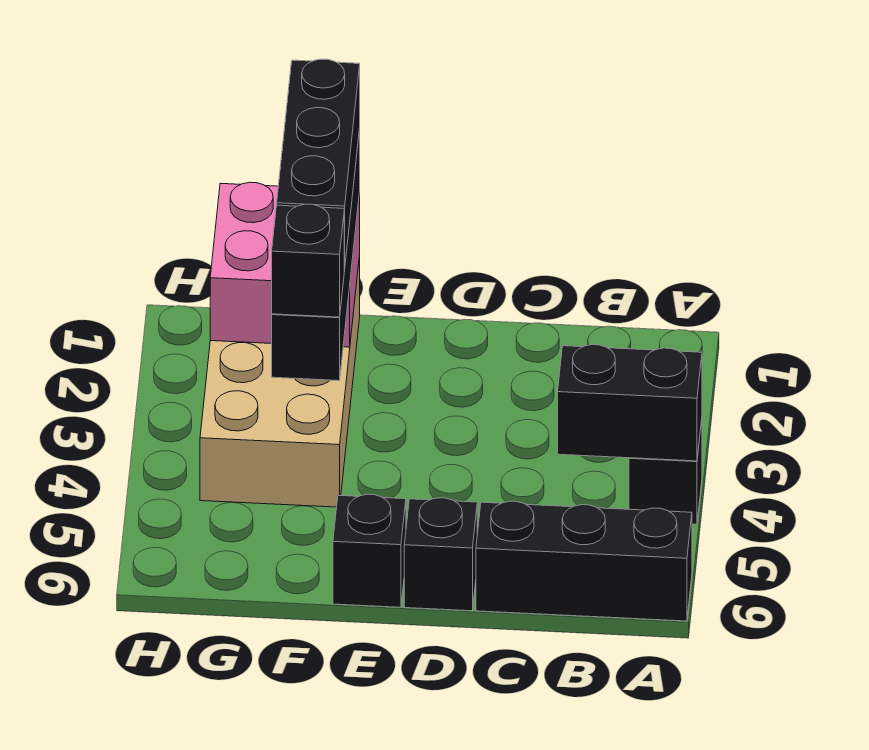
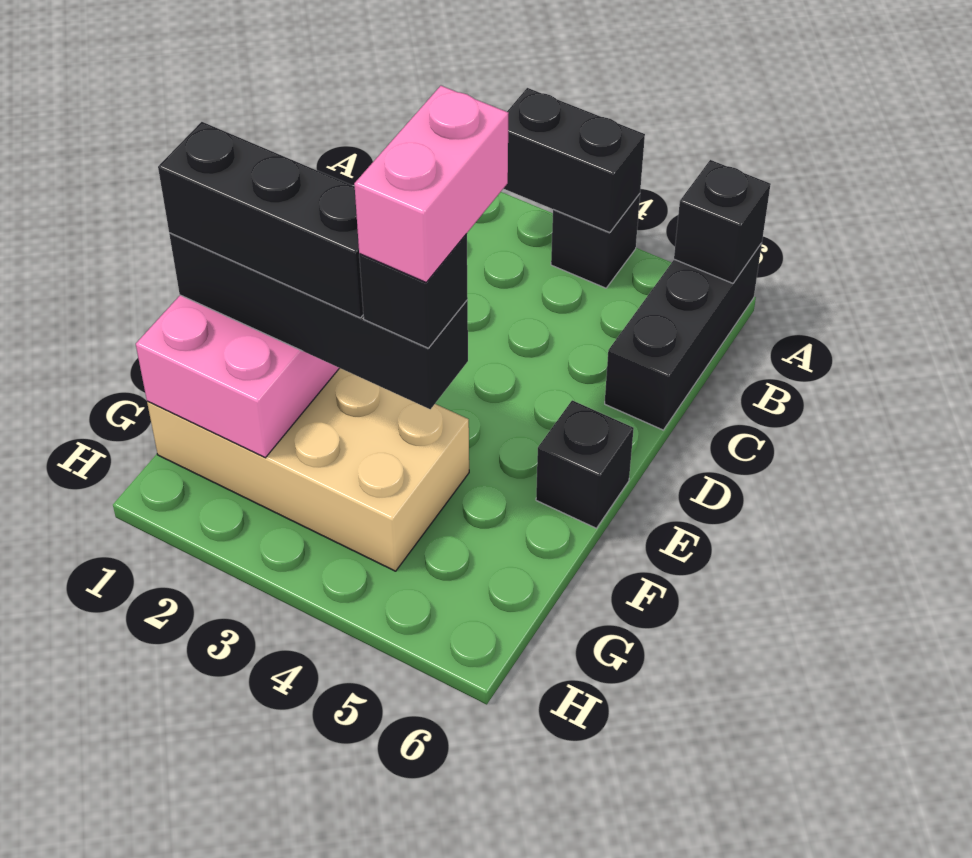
black brick A4:B4 level 2 -> black brick A3:A4 level 2
black brick D6 level 1 -> black brick A6 level 2
none -> pink brick E4:F4 level 5

